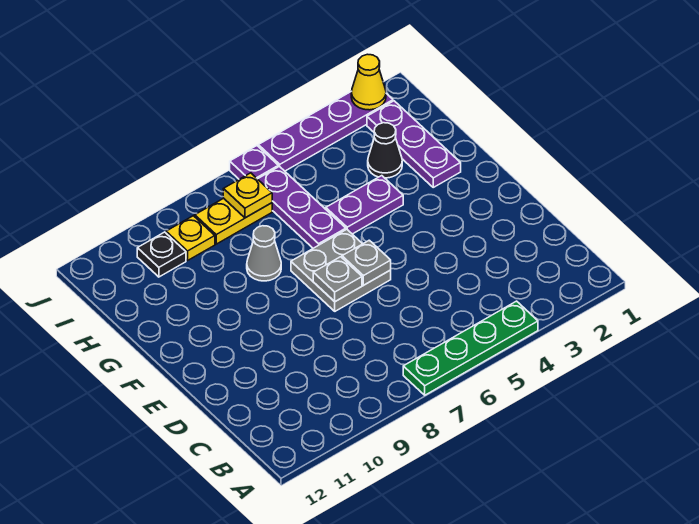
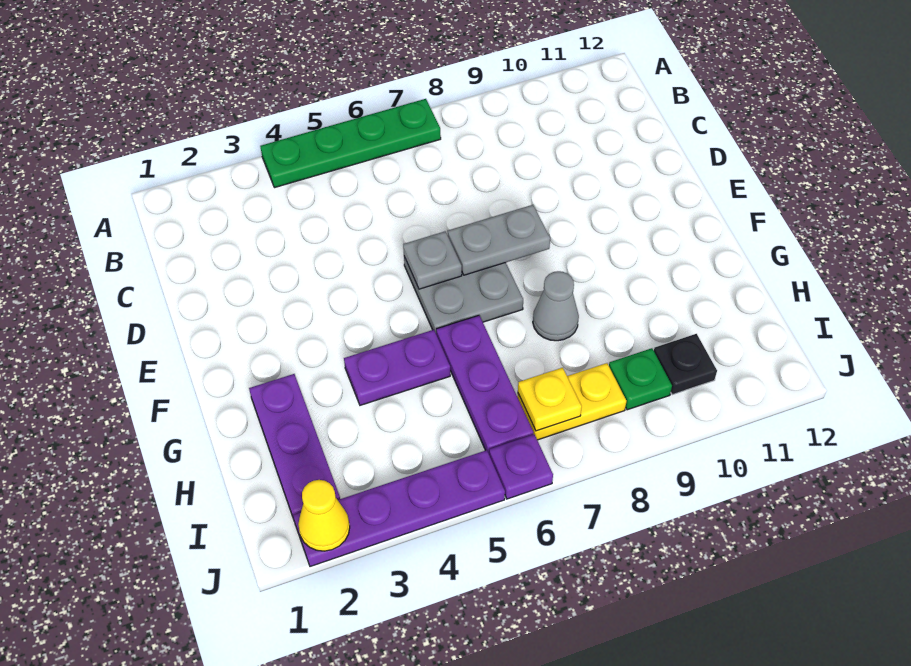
grey plate E7 level 2 -> grey plate E7:E8 level 2
black cone H3 level 1 -> none
yellow plate I9 level 1 -> green plate I9 level 1

